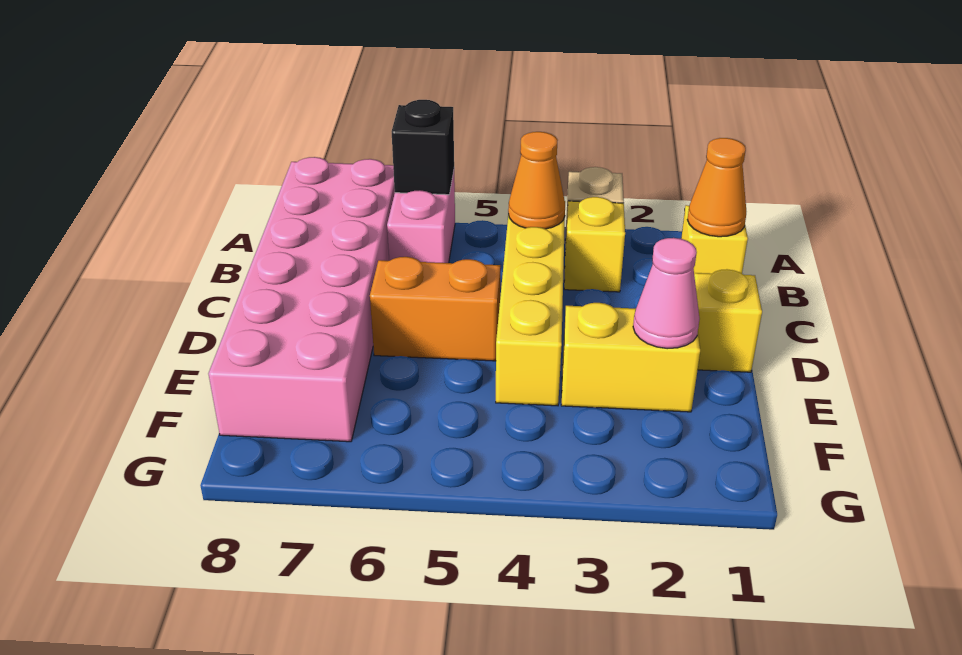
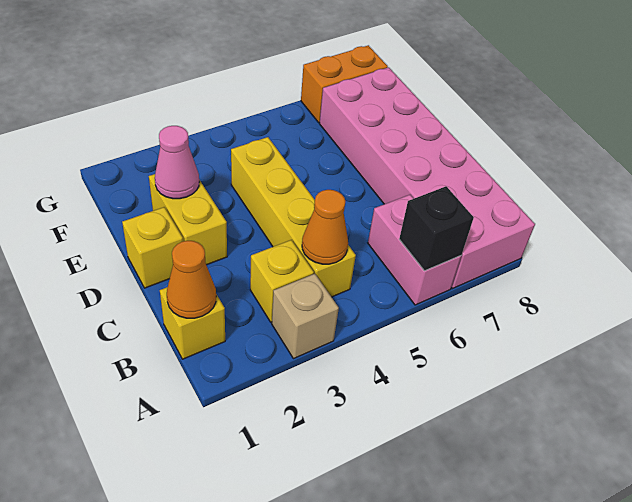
orange brick D5:D6 level 1 -> orange brick G7:G8 level 1
yellow brick E2:E3 level 1 -> yellow brick D2:E2 level 1

